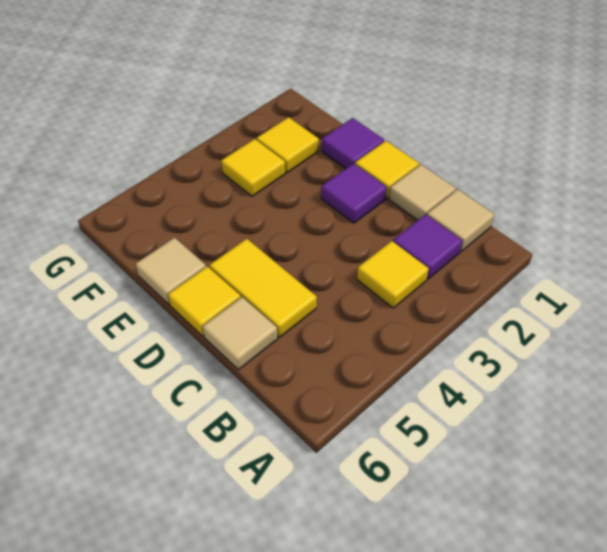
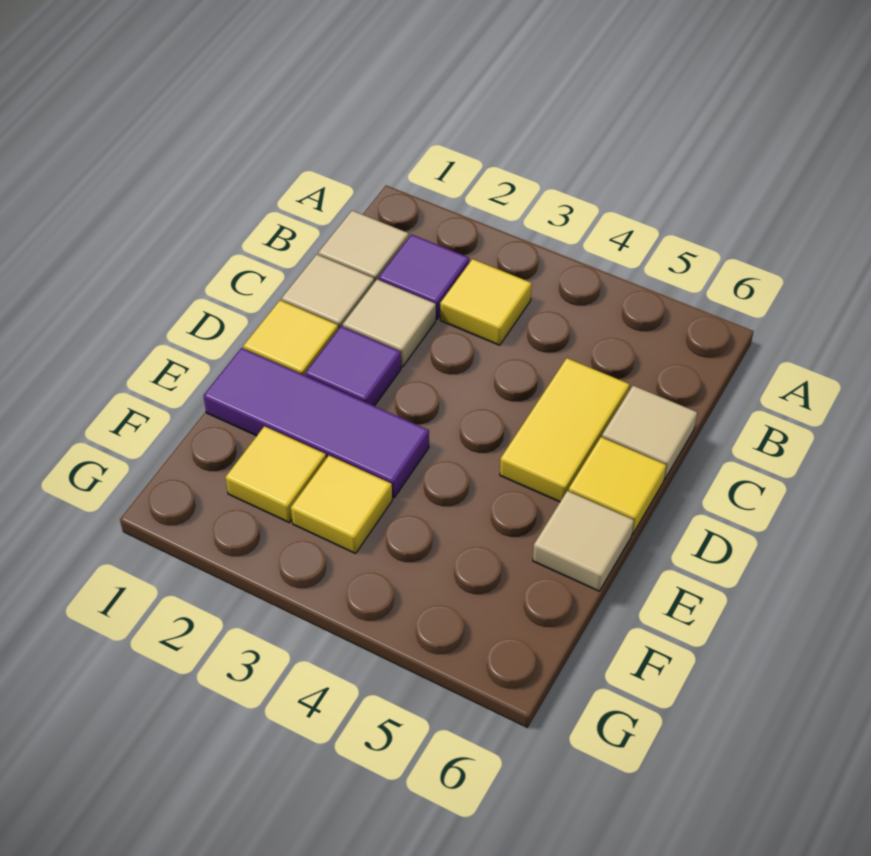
none -> tan tile C2 level 1
purple tile E1 level 1 -> purple tile E1:E3 level 1

